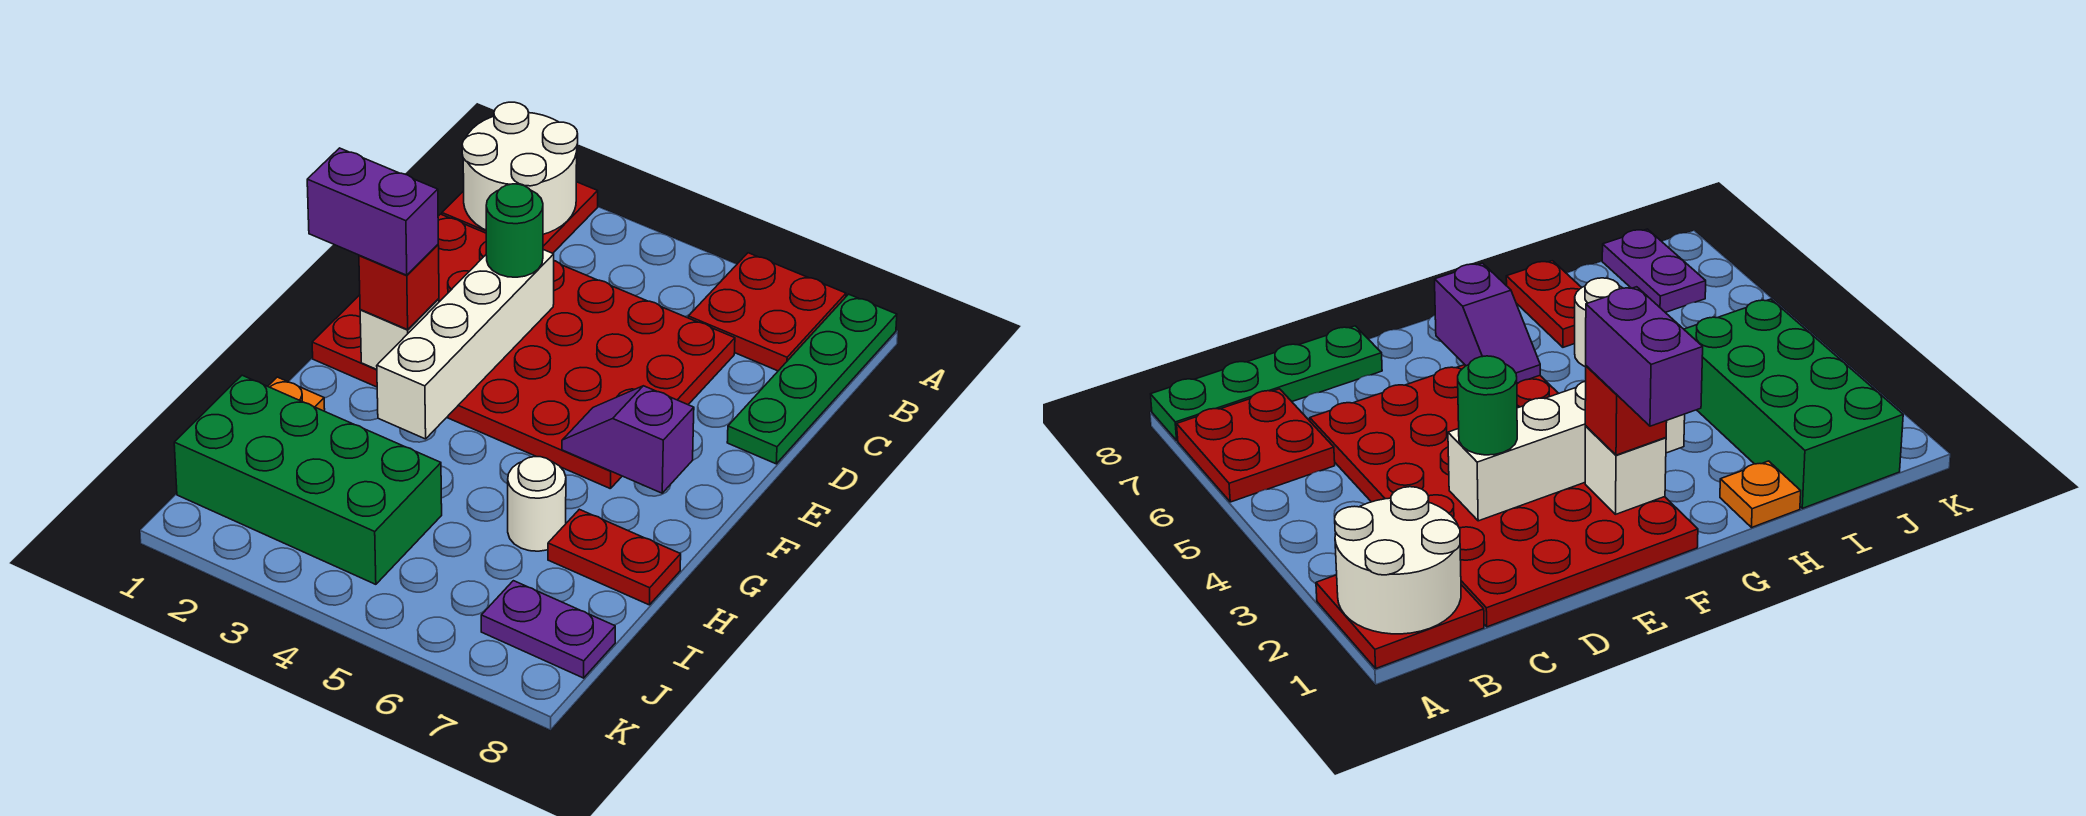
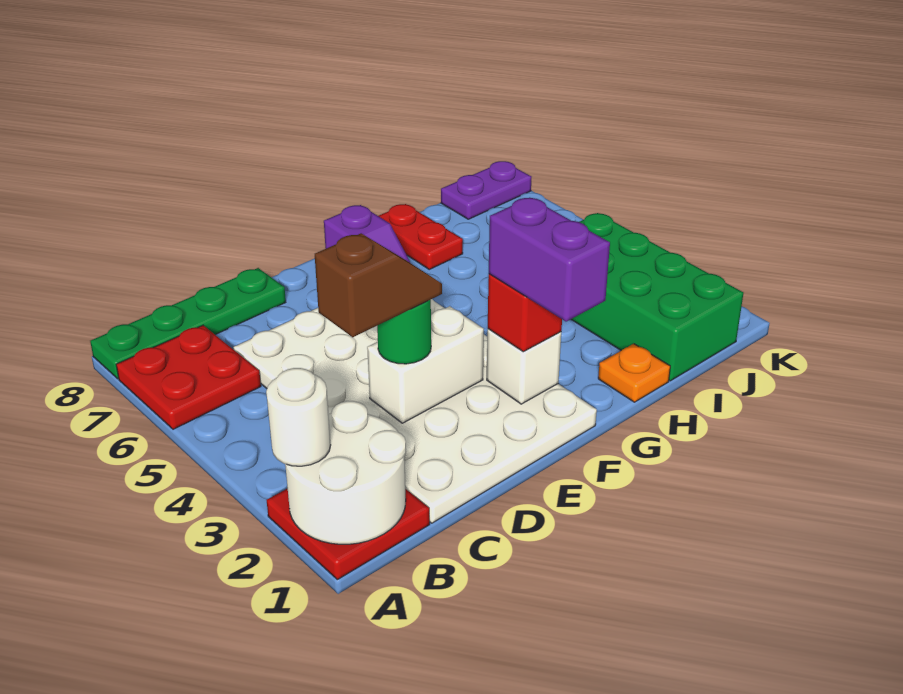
red plate C1:F6 level 1 -> white plate C1:F6 level 1
none -> brown slope C3:D3 level 4 top C
white brick D3:G3 level 2 -> white brick D3:E3 level 2
white round brick H6 level 1 -> white round brick A2 level 3
purple plate J7:J8 level 1 -> purple plate J8:K8 level 1

